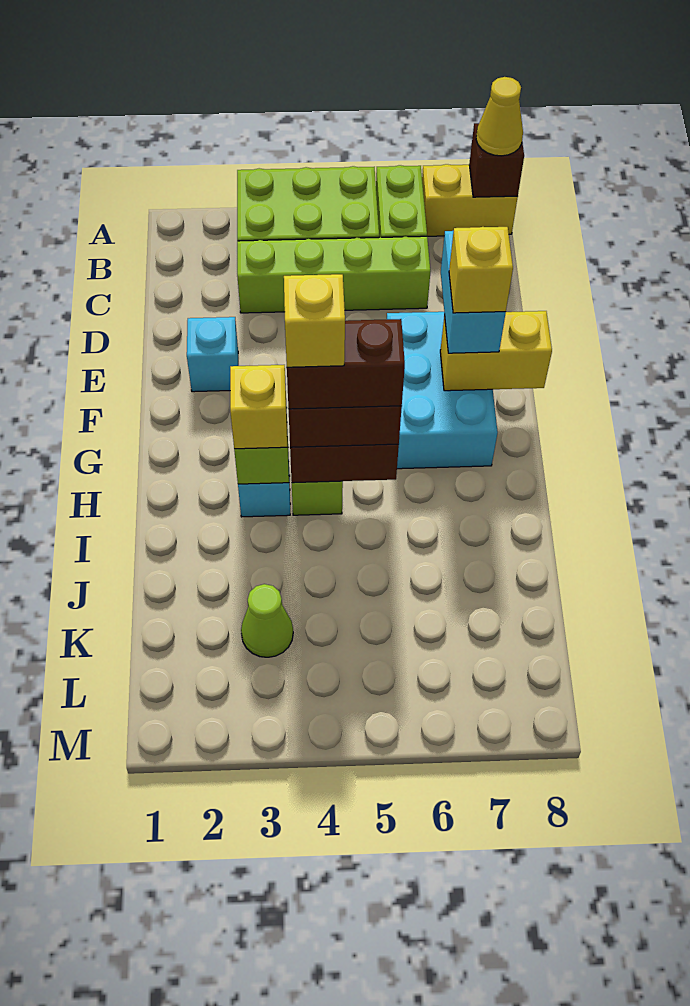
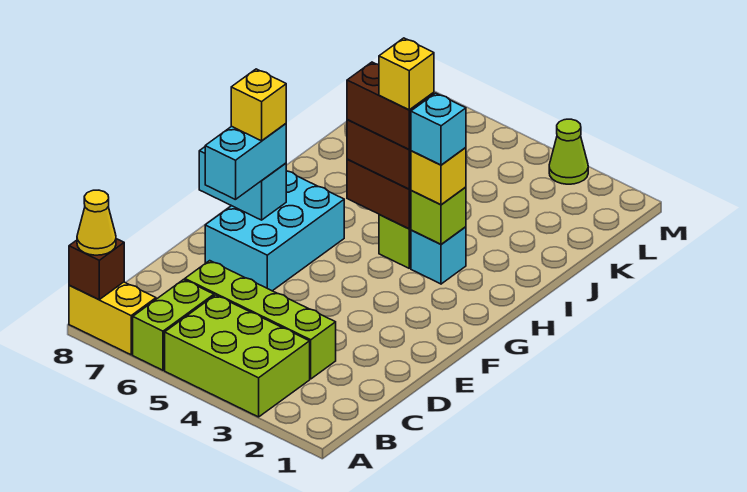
cyan brick E2 level 1 -> cyan brick H3 level 4
yellow brick F7:F8 level 2 -> cyan brick F7:F8 level 2
lime cone K3 level 1 -> lime cone M3 level 1

